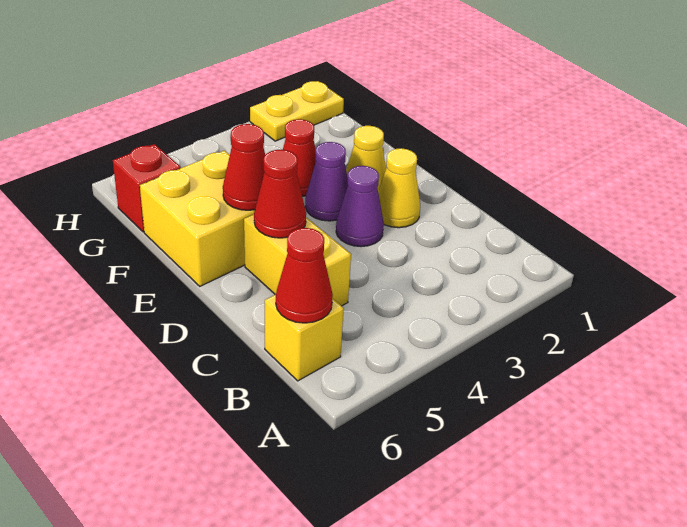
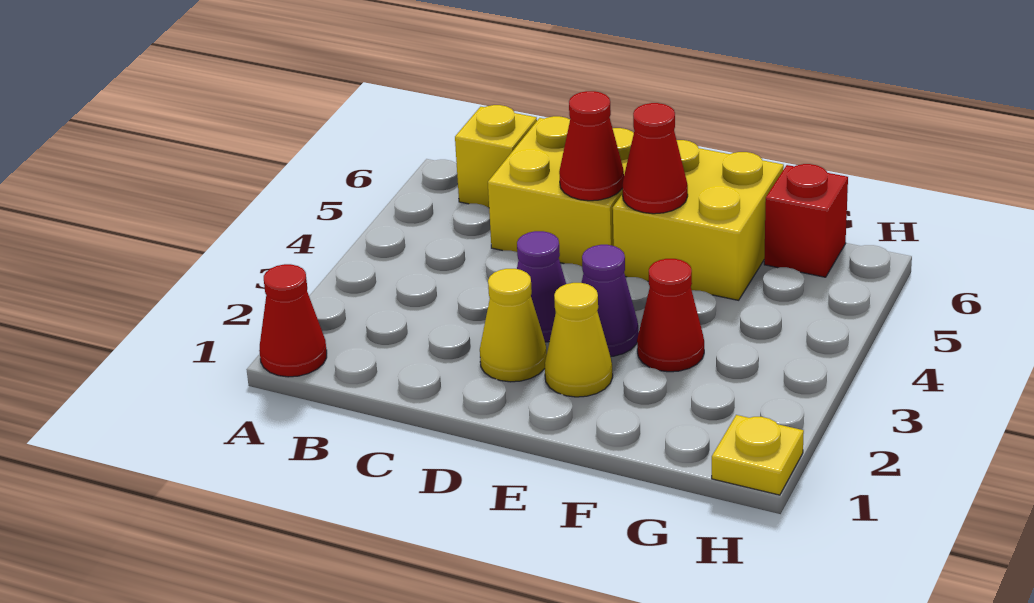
red cone B6 level 2 -> red cone A1 level 1
yellow brick C5:D5 level 1 -> yellow brick C5:D6 level 1
yellow plate H1:H2 level 1 -> yellow plate H1 level 1

